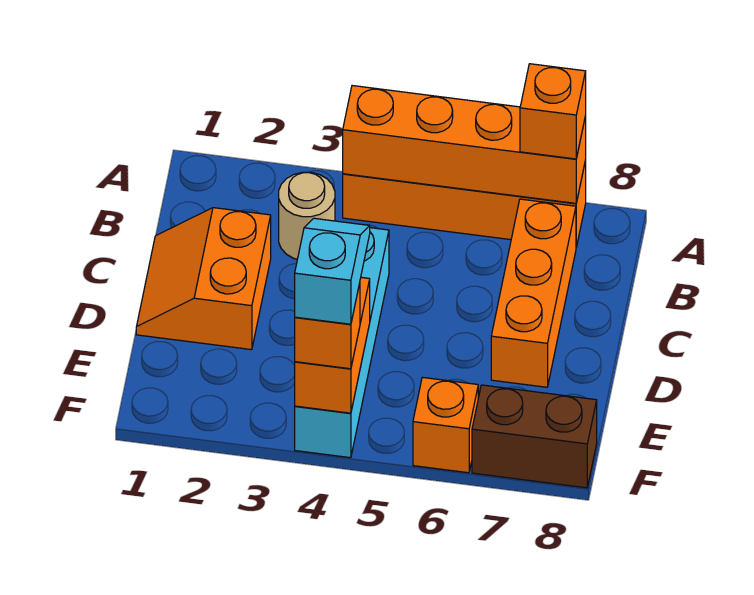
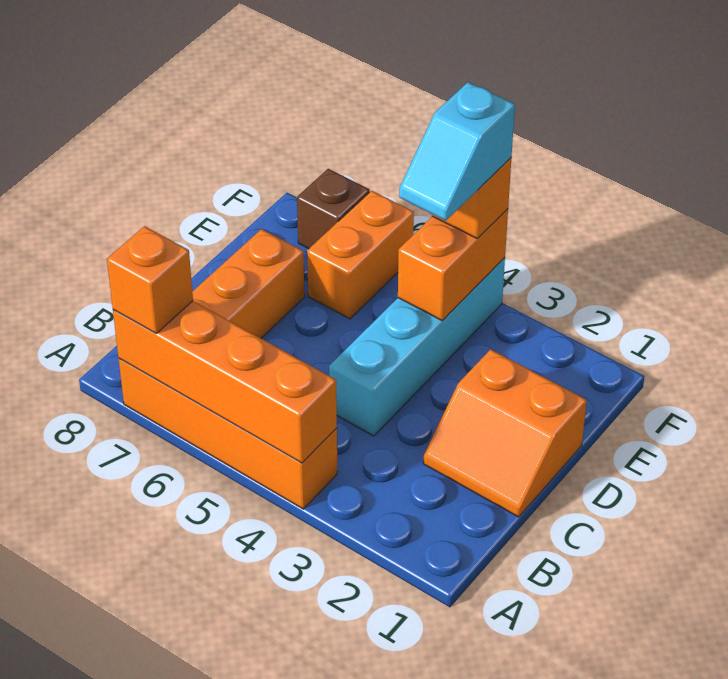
tan round brick B3 level 1 -> none
orange slope C1:D2 level 1 top 2 -> orange slope C1:D2 level 1 top D
orange brick F6 level 1 -> orange brick E6:F6 level 1
brown brick F7:F8 level 1 -> brown brick F7 level 1

